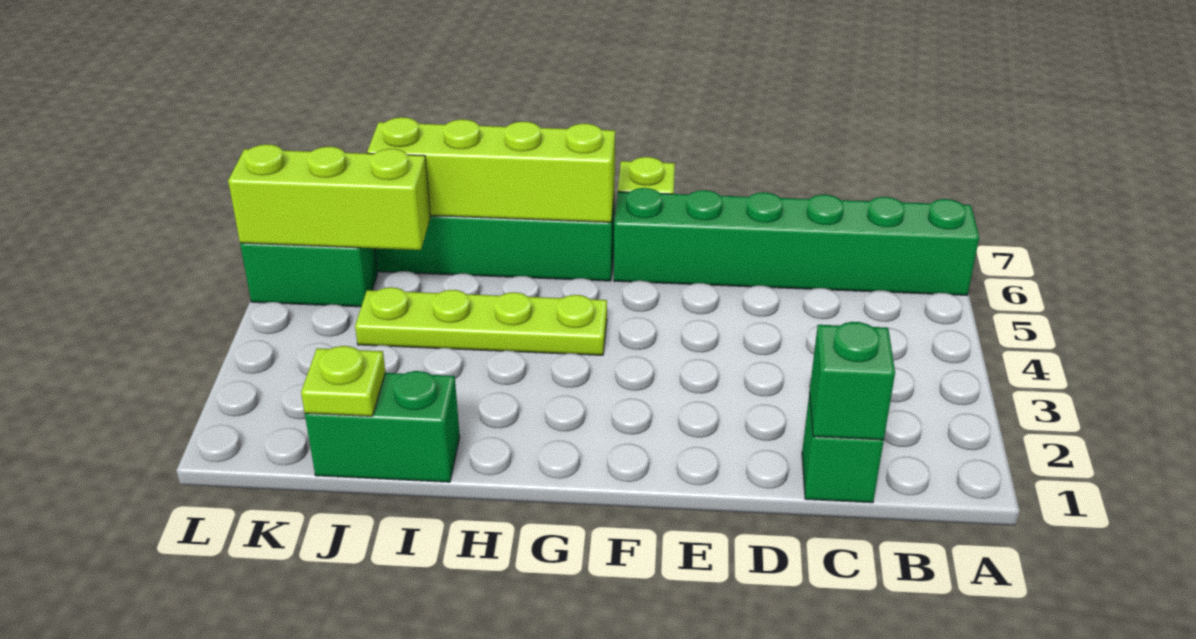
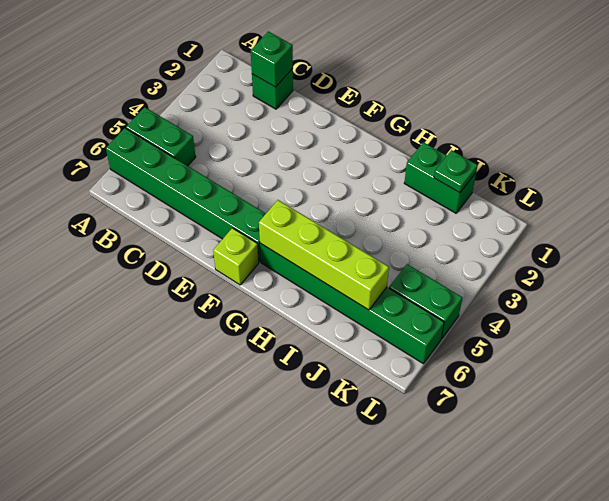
none -> green brick A5:B5 level 1
lime plate G4:J4 level 1 -> none
lime plate J1 level 2 -> green plate J1 level 2
lime brick J5:L5 level 2 -> none

